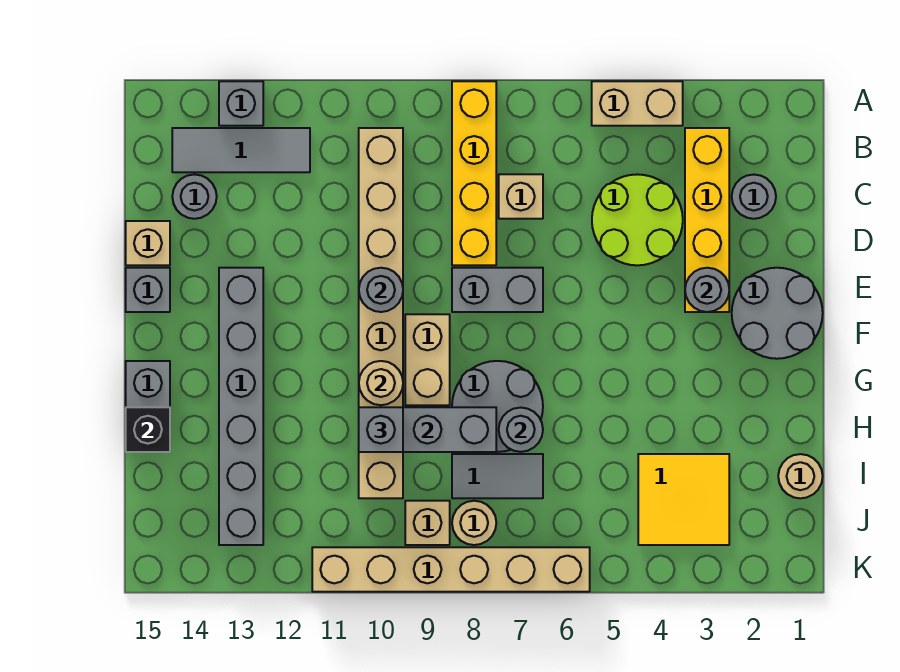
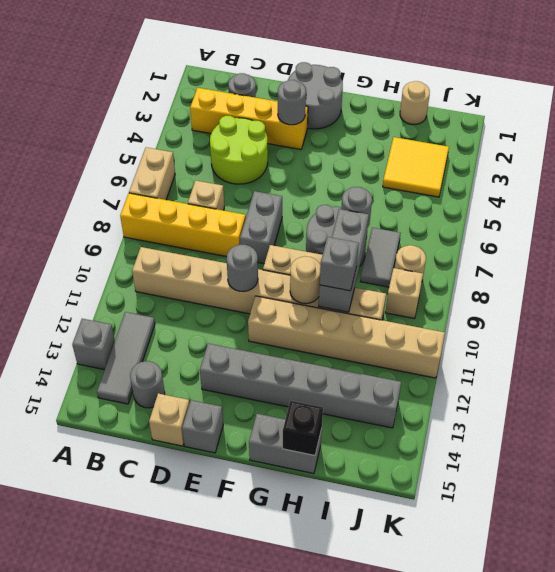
tan brick A4:A5 level 1 -> tan brick A6:A7 level 1
tan brick K6:K11 level 1 -> tan brick F11:K11 level 1

